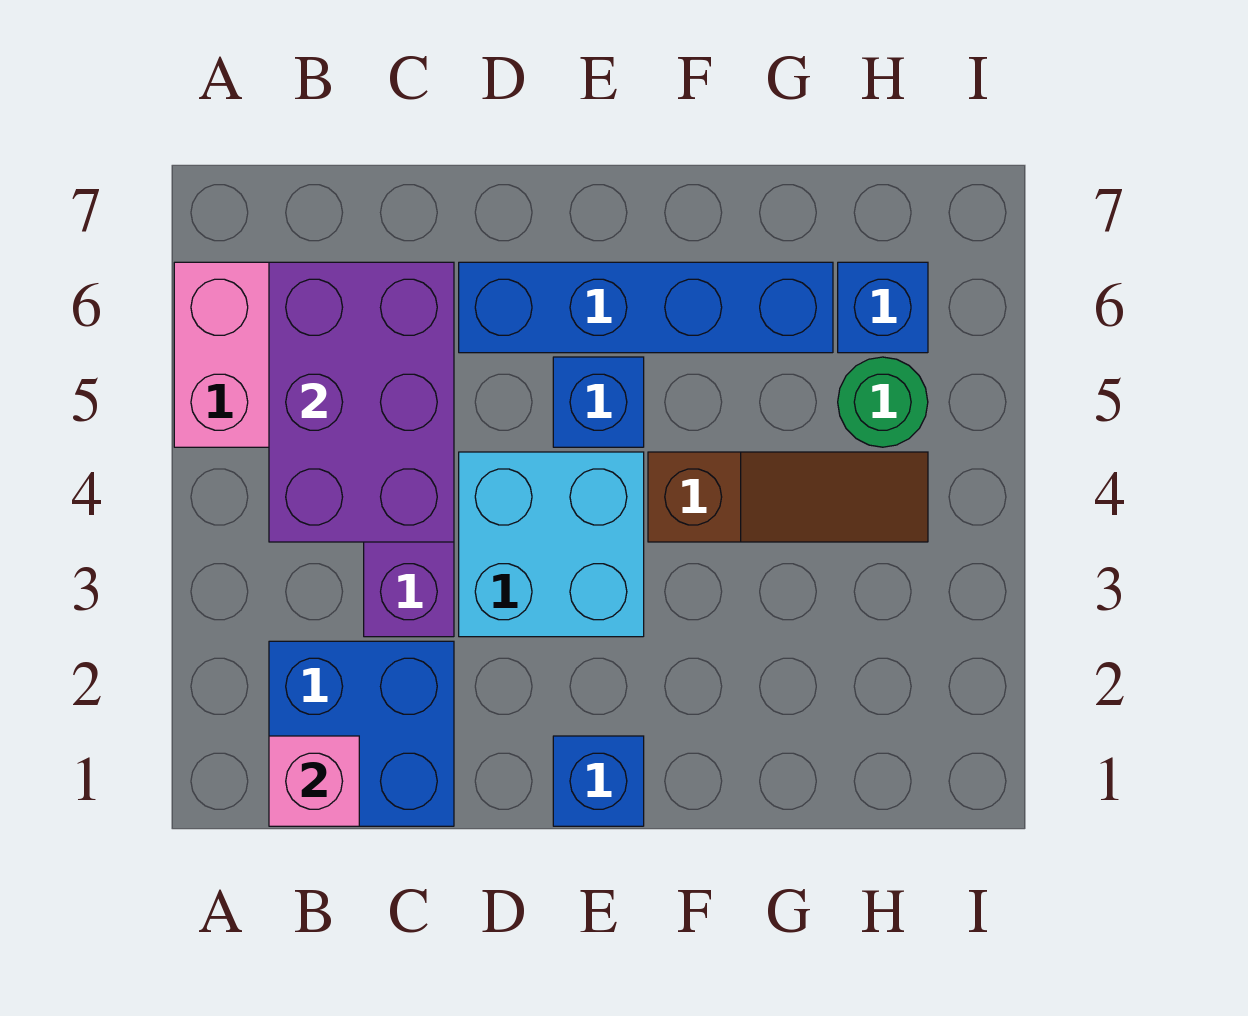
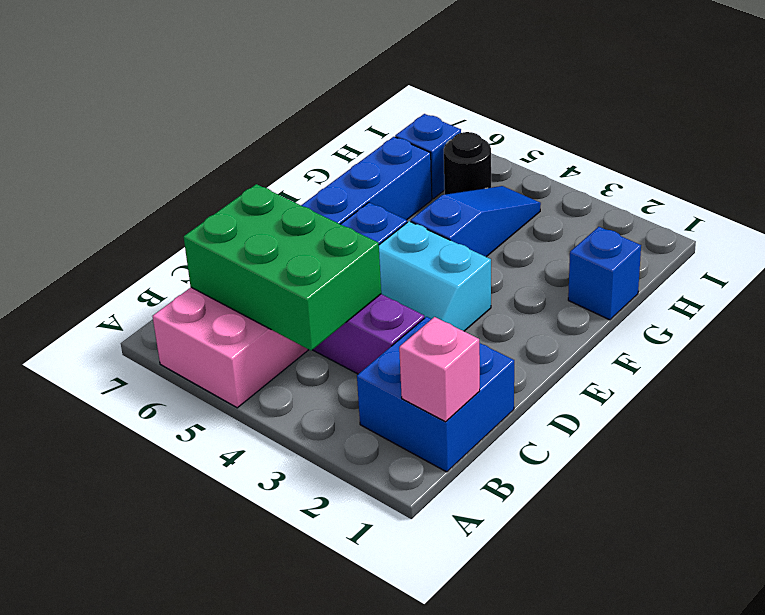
purple brick B4:C6 level 2 -> green brick B4:C6 level 2
cyan brick D3:E4 level 1 -> cyan slope D3:E4 level 1 top E
blue brick E1 level 1 -> blue brick G1 level 1
brown slope F4:H4 level 1 top F -> blue slope F4:H4 level 1 top F
green round brick H5 level 1 -> black round brick H5 level 1

